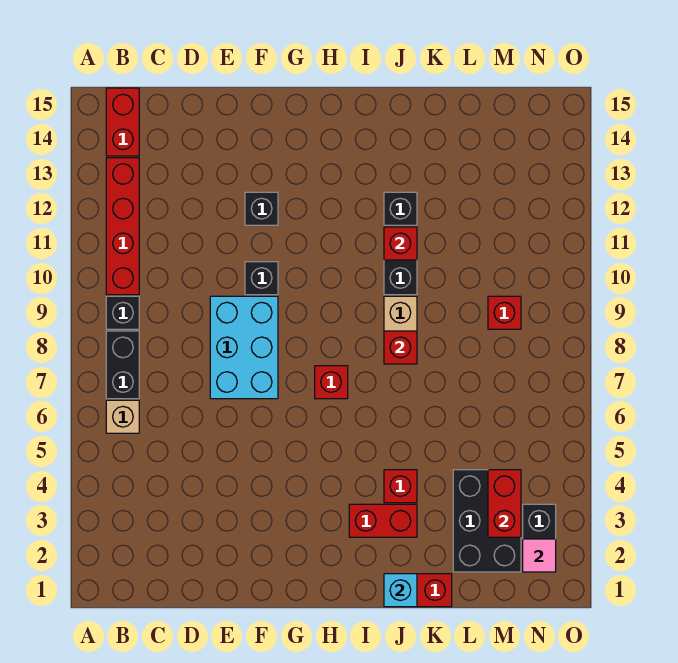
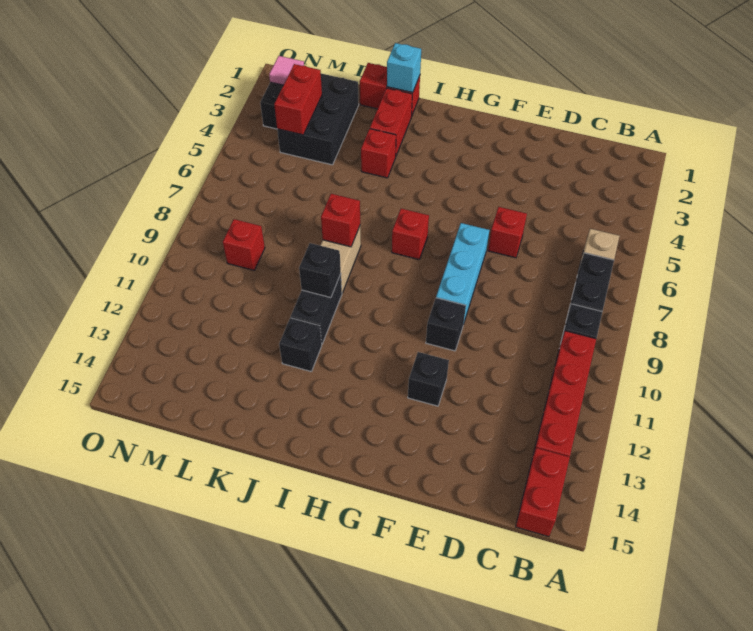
cyan brick E7:F9 level 1 -> cyan brick F7:F9 level 1
red brick I3:J3 level 1 -> red brick J2:J3 level 1
none -> black brick J10 level 2
red brick J11 level 2 -> red brick E6 level 1

